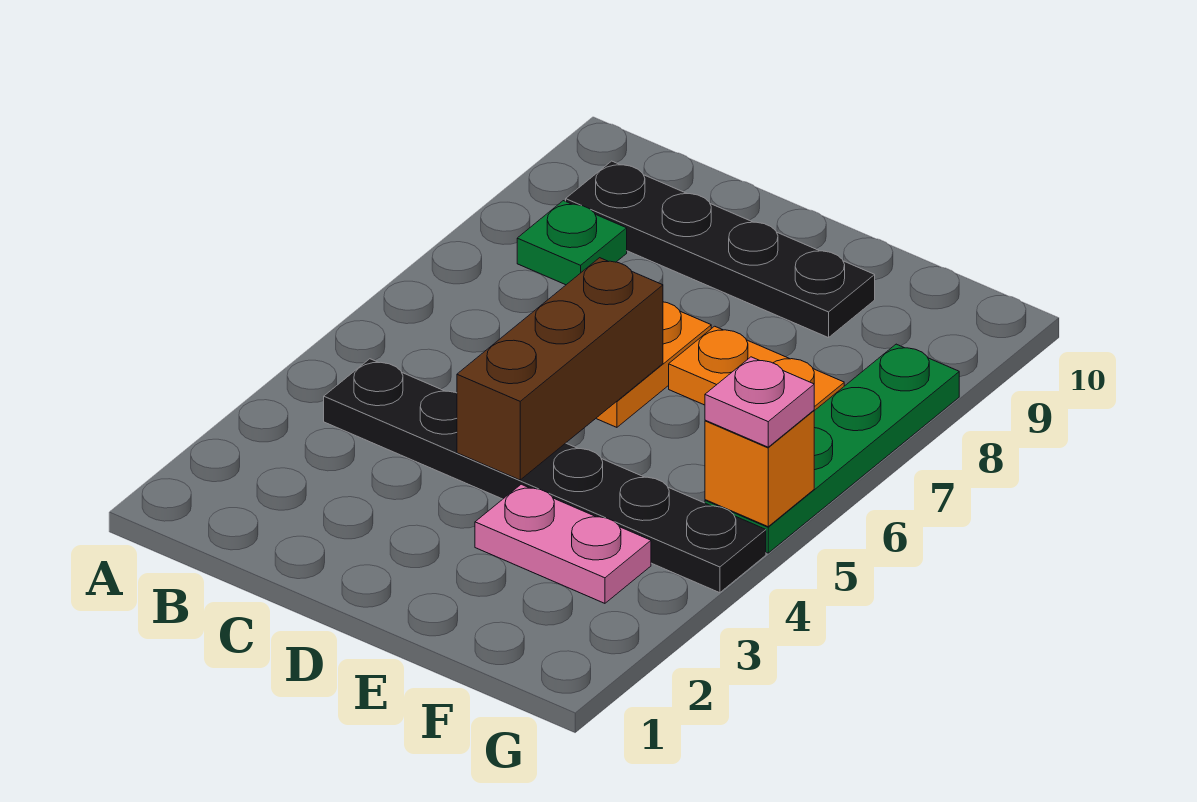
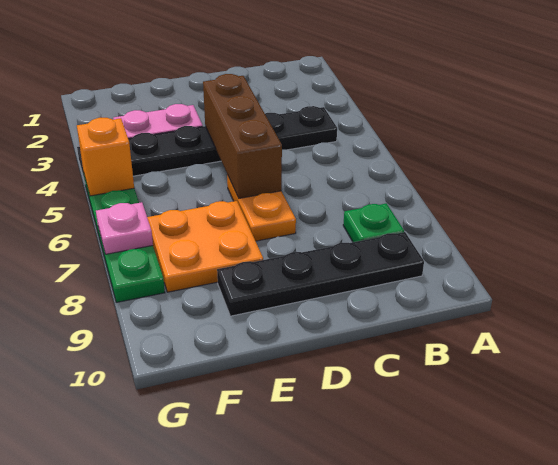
orange plate E7:F7 level 1 -> orange plate E7:F8 level 1
pink plate G5 level 3 -> pink plate G7 level 2

